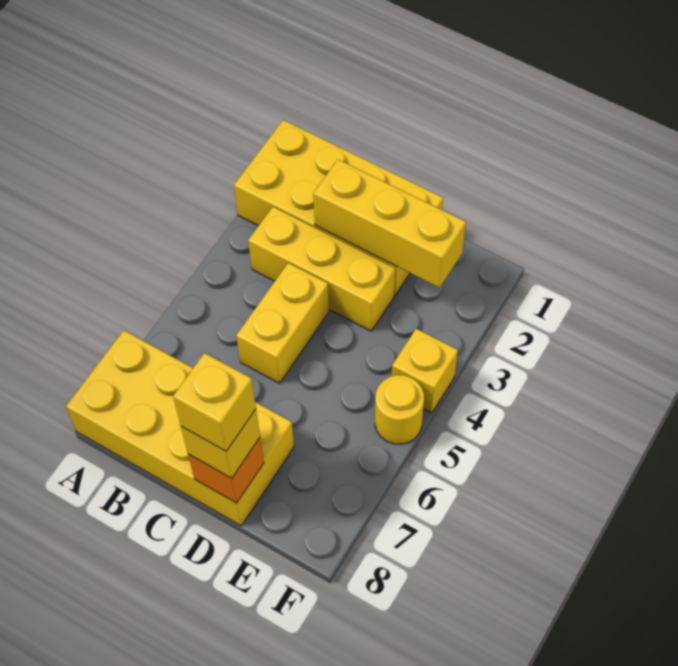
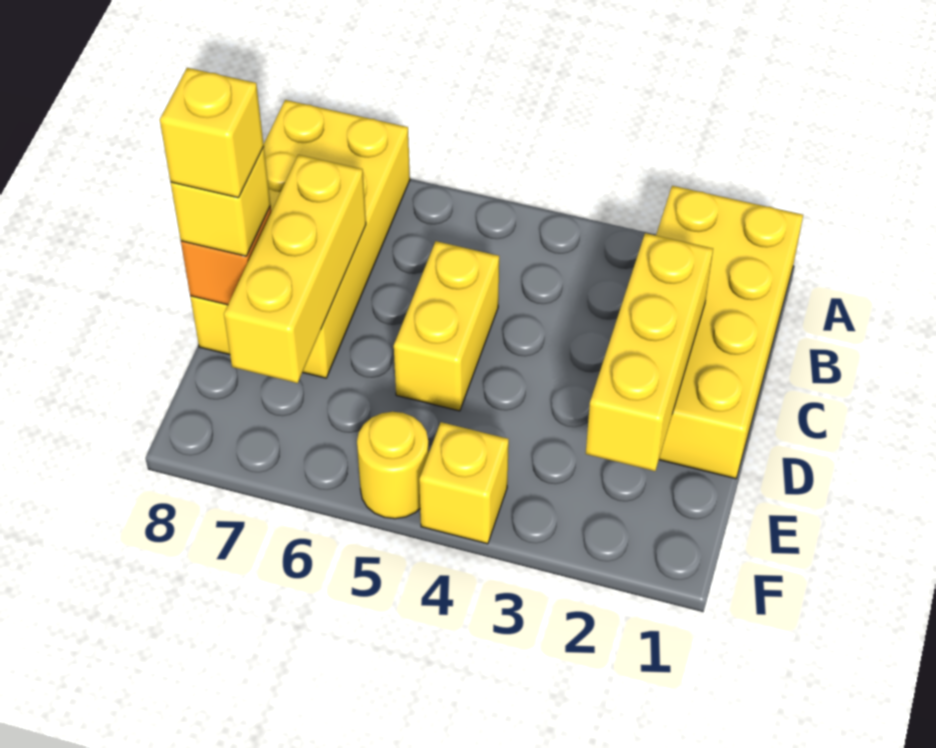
yellow brick B3:D3 level 1 -> yellow brick C7:E7 level 2
yellow brick C4:C5 level 1 -> yellow brick C5:D5 level 1

